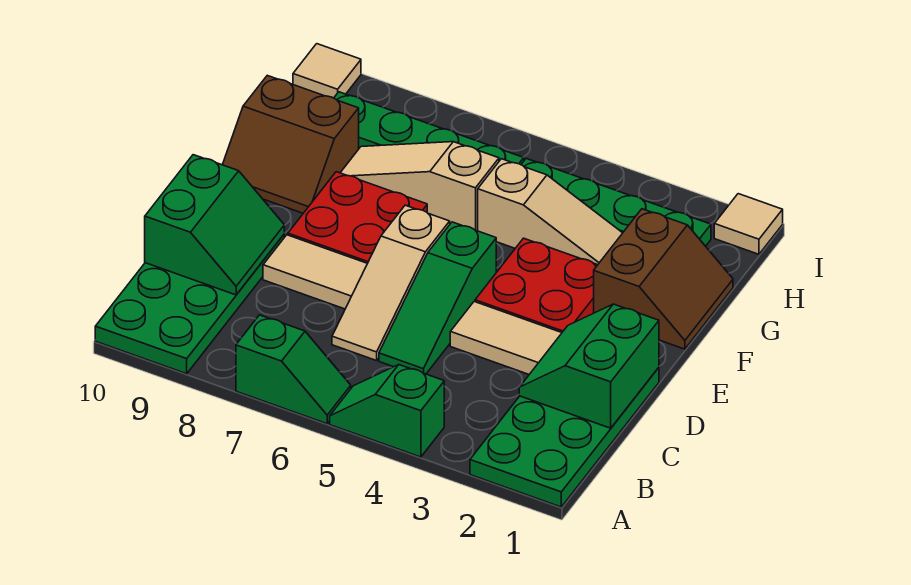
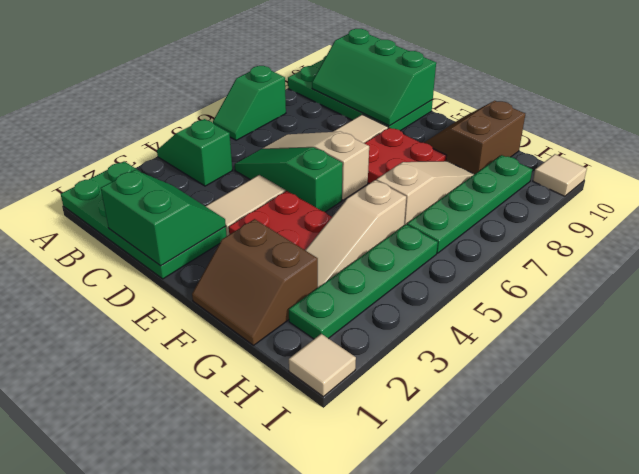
green slope A4:A5 level 1 top 4 -> green slope A4:B4 level 1 top B
green slope C9:D10 level 2 top 10 -> green slope B9:D10 level 2 top 10

